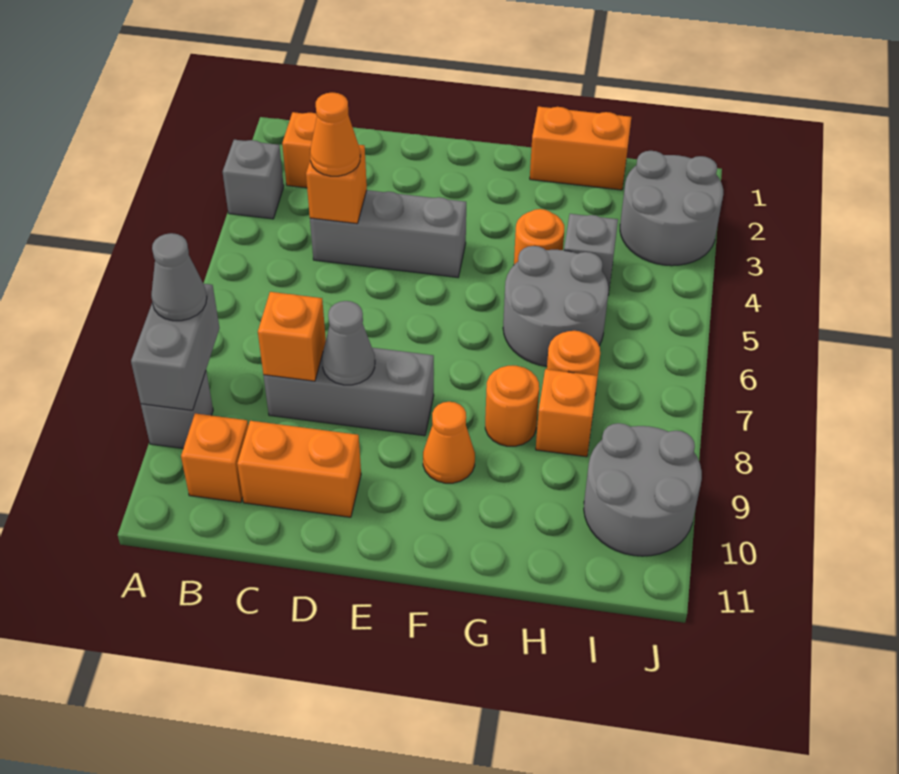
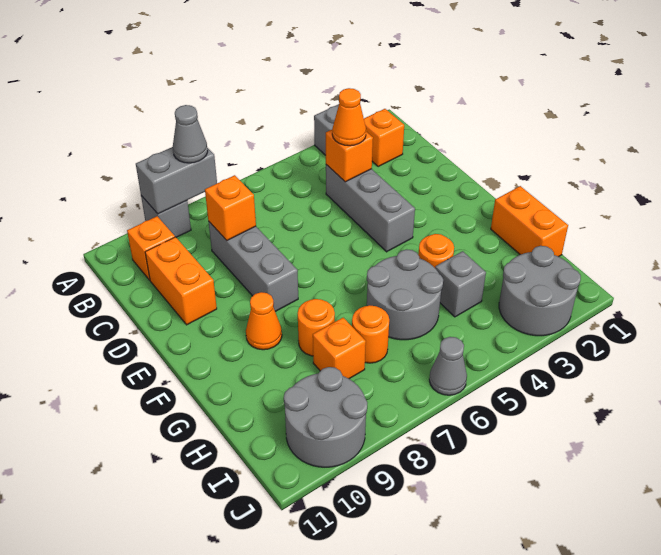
grey cone D8 level 2 -> grey cone J6 level 1

